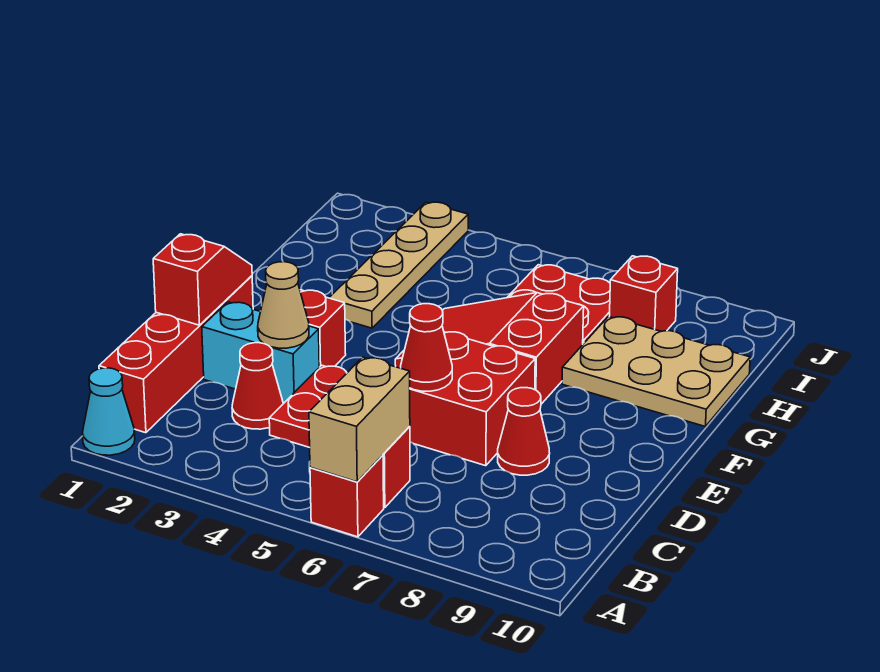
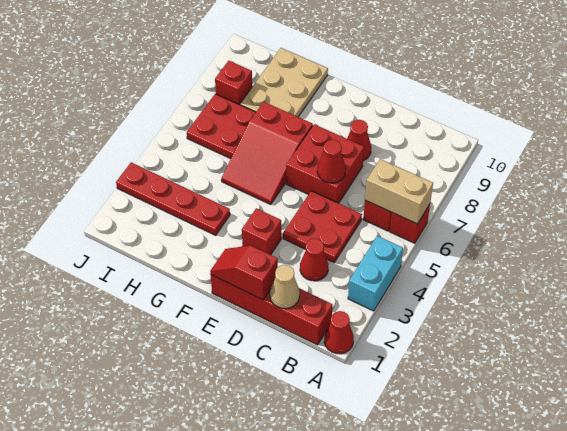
cyan cone A1 level 1 -> red cone A1 level 1
cyan brick D2:D3 level 1 -> cyan brick A3:A4 level 1
tan cone D3 level 2 -> tan cone C1 level 2
tan plate G3:J3 level 1 -> red plate G3:J3 level 1

